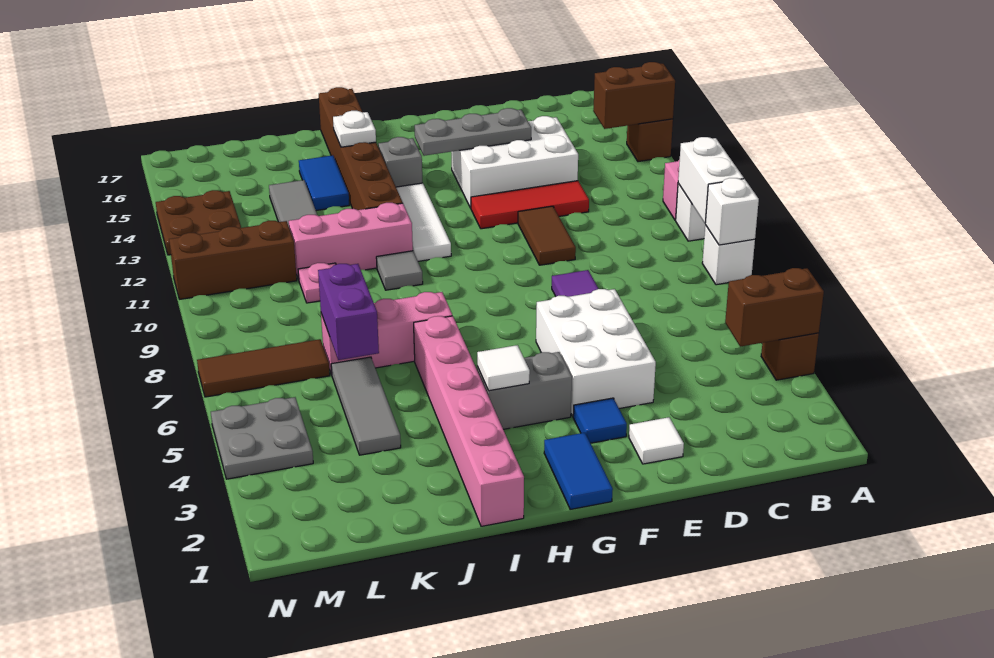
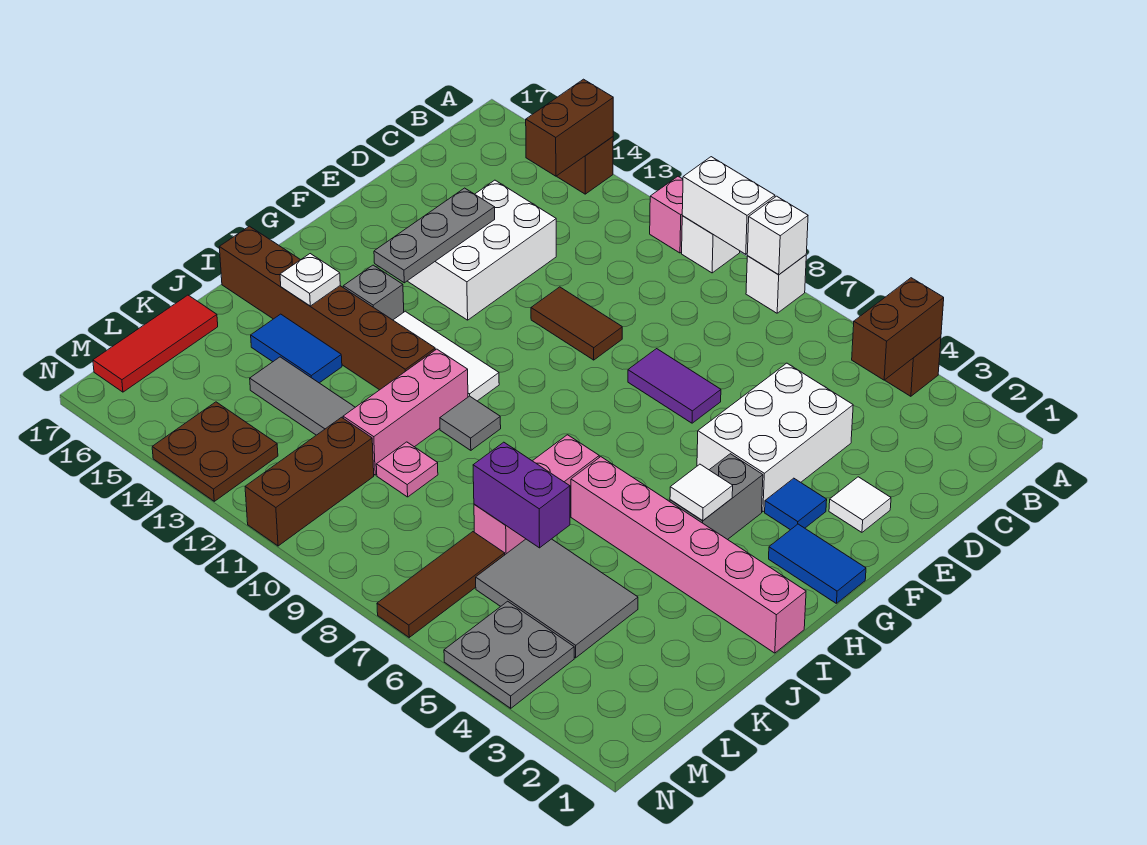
red tile D12:F12 level 1 -> red tile K17:M17 level 1
white brick E4:F6 level 1 -> white brick D4:F5 level 1
grey tile K4:K6 level 1 -> grey tile K4:L6 level 1

